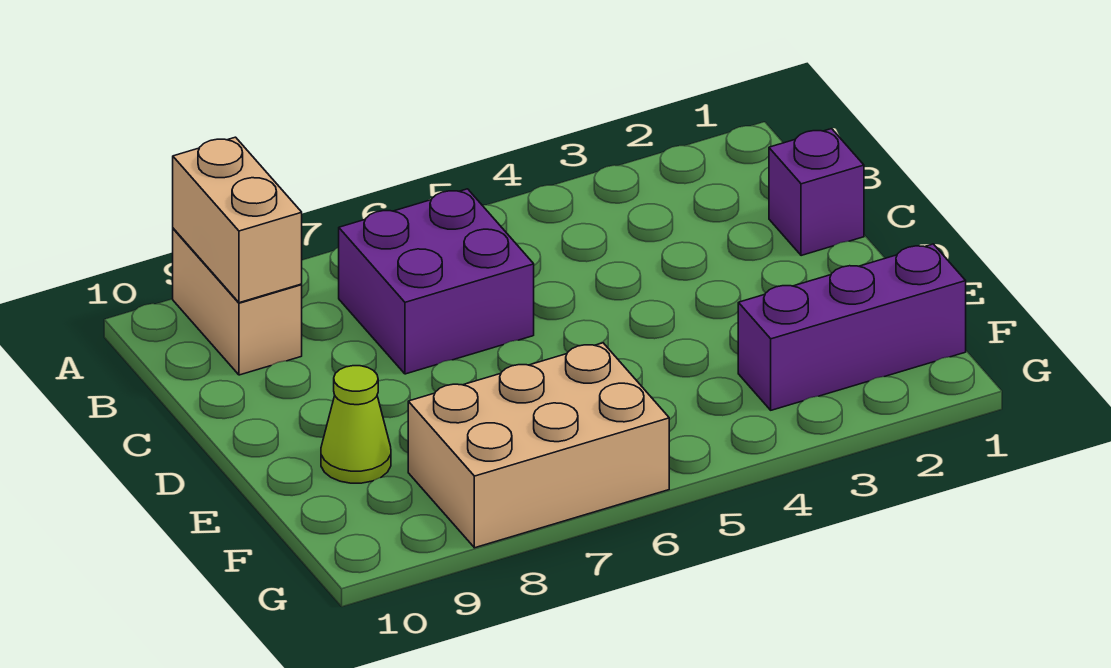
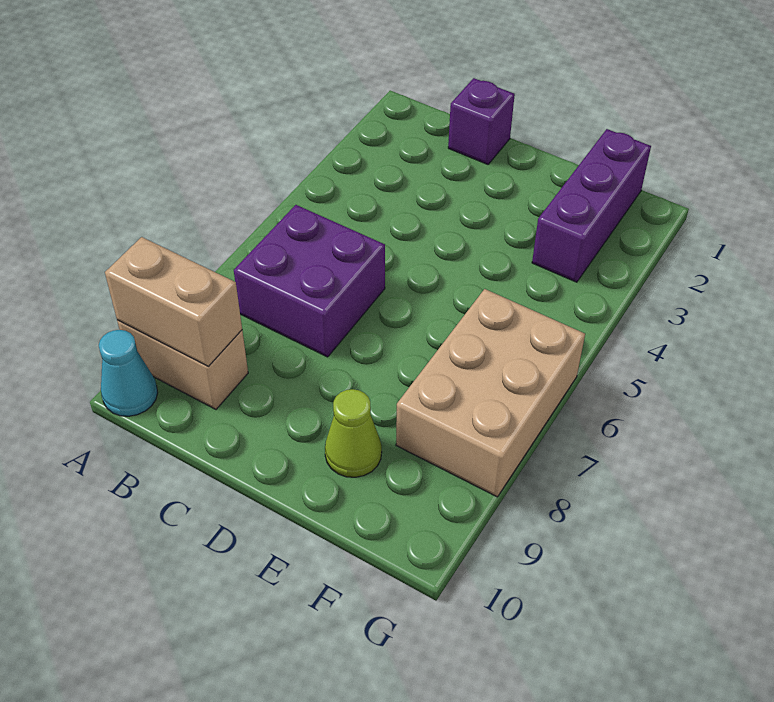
none -> cyan cone A10 level 1

